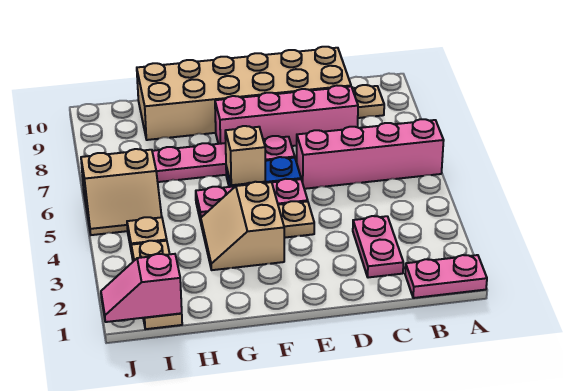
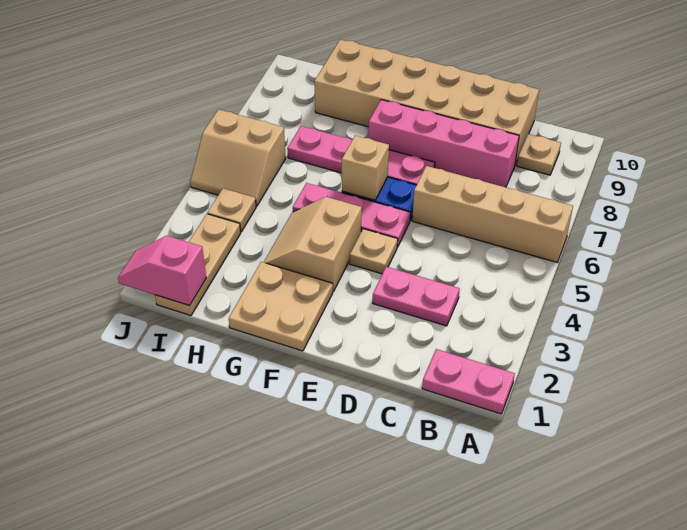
pink brick A6:D6 level 1 -> tan brick A6:D6 level 1
pink plate C2:C3 level 1 -> pink plate C3:D3 level 1
none -> tan plate F1:G2 level 1

